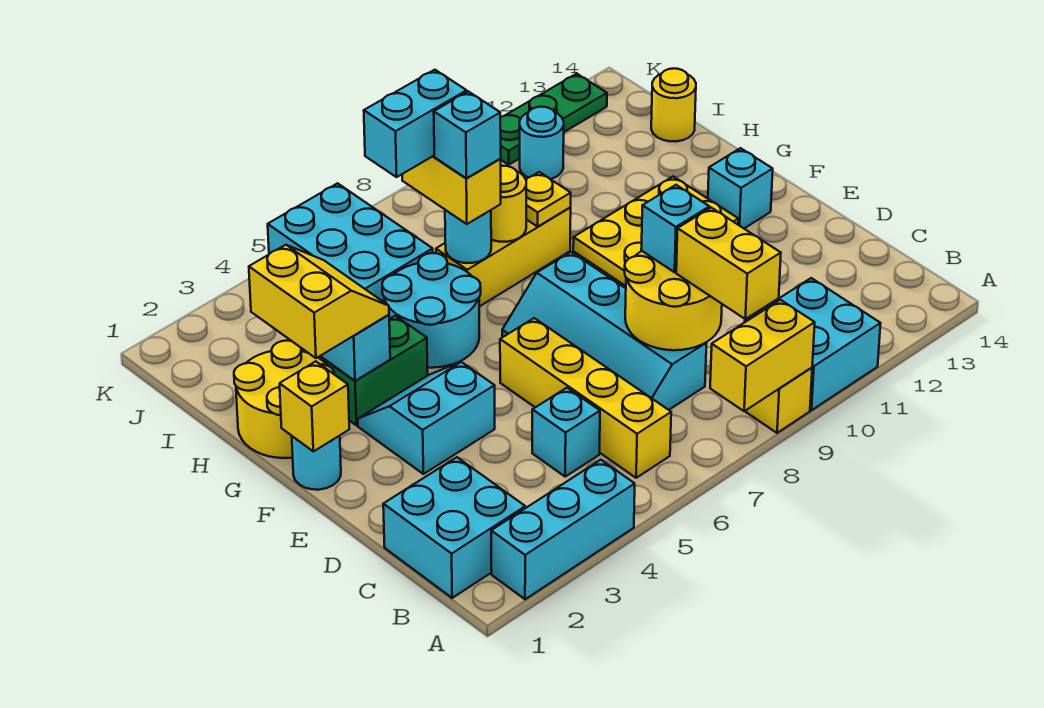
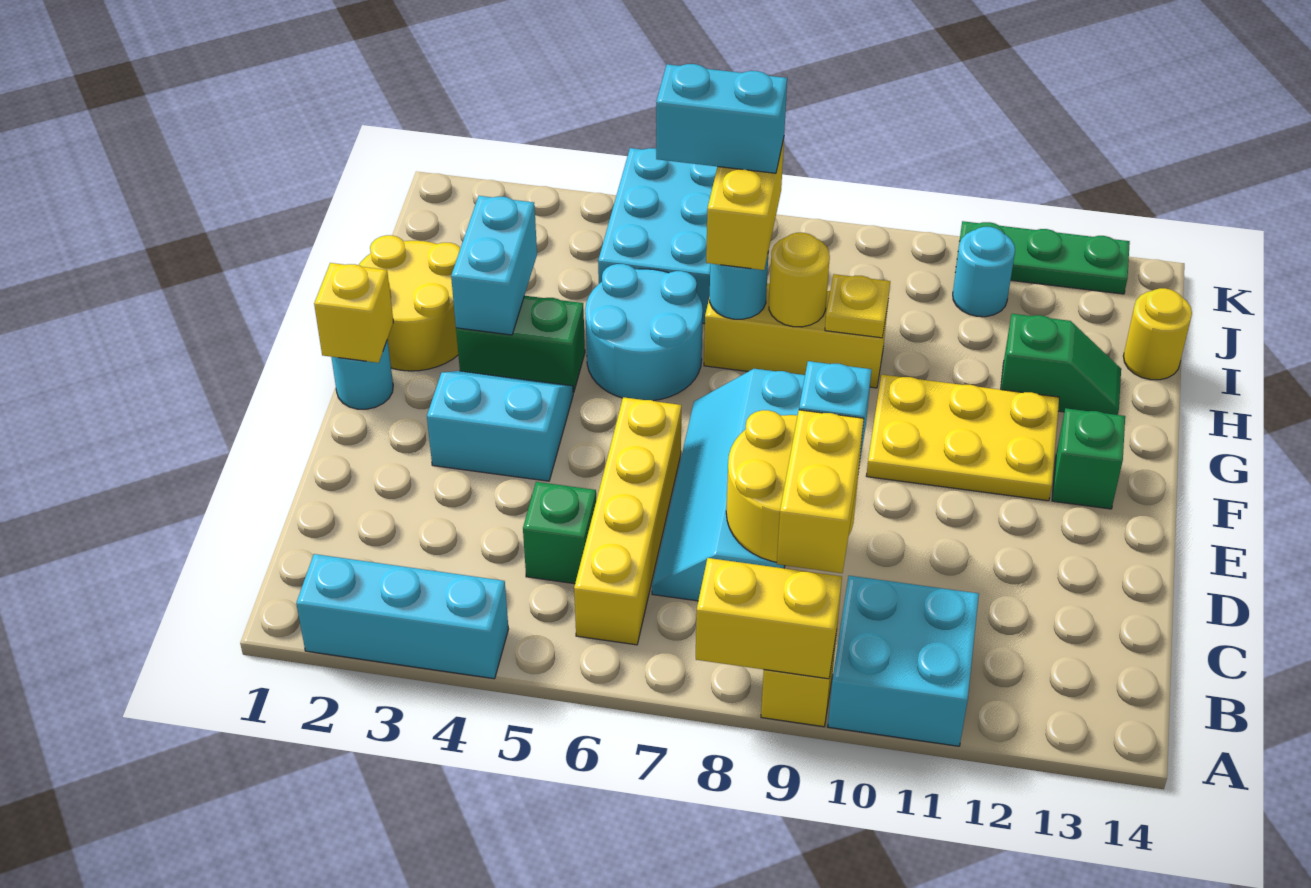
cyan brick B1:C2 level 1 -> none
cyan brick C5 level 1 -> green brick C5 level 1
cyan brick F13 level 1 -> green brick F13 level 1
yellow slope G2:H3 level 3 top 2 -> none
cyan brick H7 level 4 -> none
none -> green slope H12:H13 level 1 top 12

